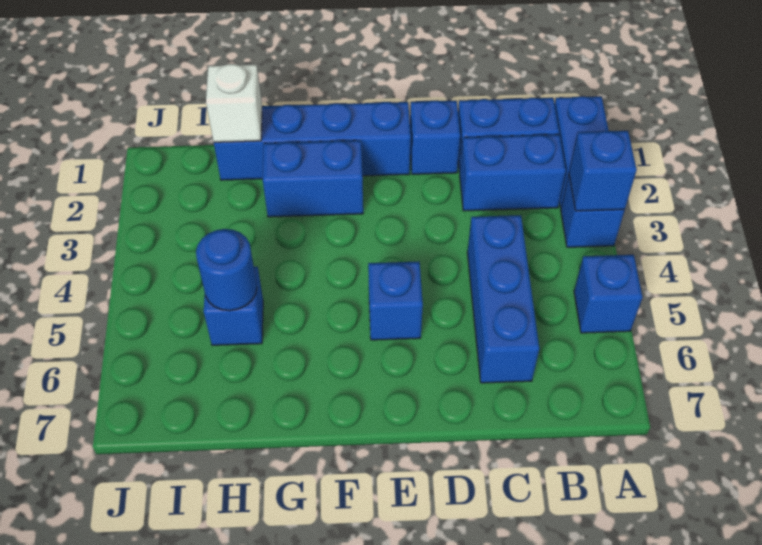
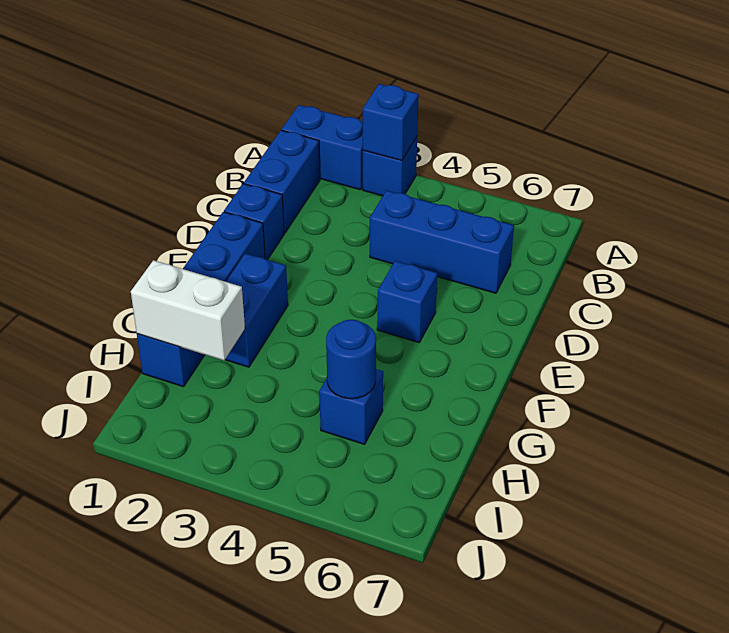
blue brick A5 level 1 -> none
blue brick B2:C2 level 1 -> none
white brick H1 level 2 -> white brick H1:H2 level 2

